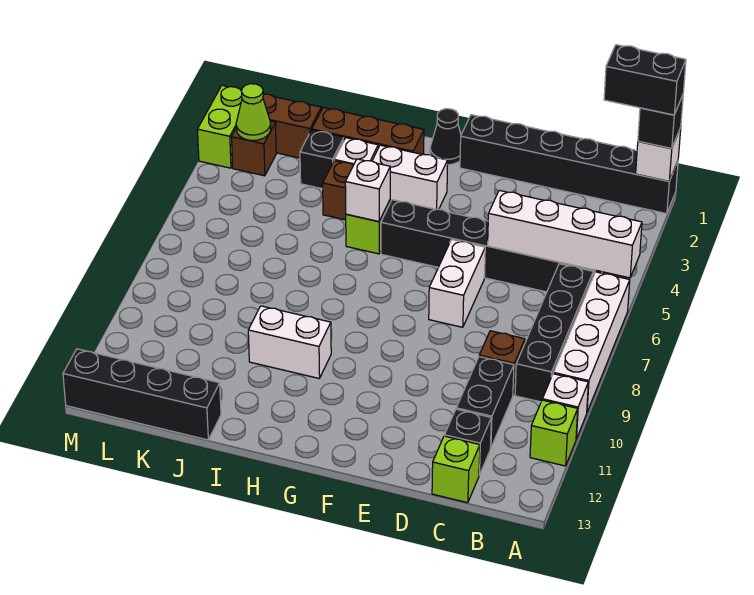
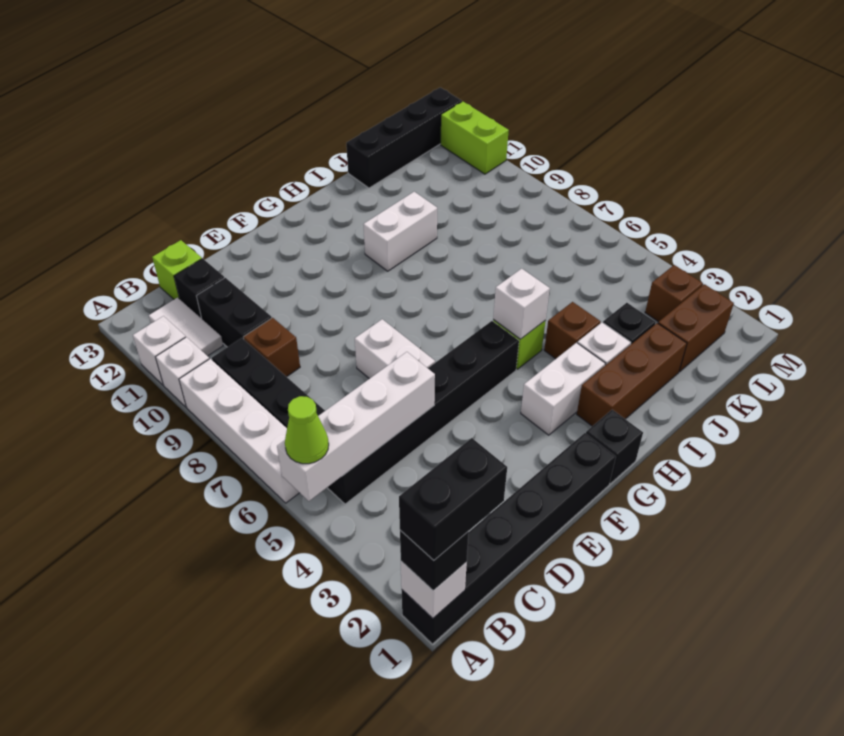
lime brick A11 level 1 -> white brick A11 level 1
none -> white tile B11:B12 level 1
black cone G1 level 1 -> black brick G1 level 1
lime cone L3 level 2 -> lime cone A5 level 3
lime brick M2:M3 level 1 -> lime brick M11:M12 level 1

